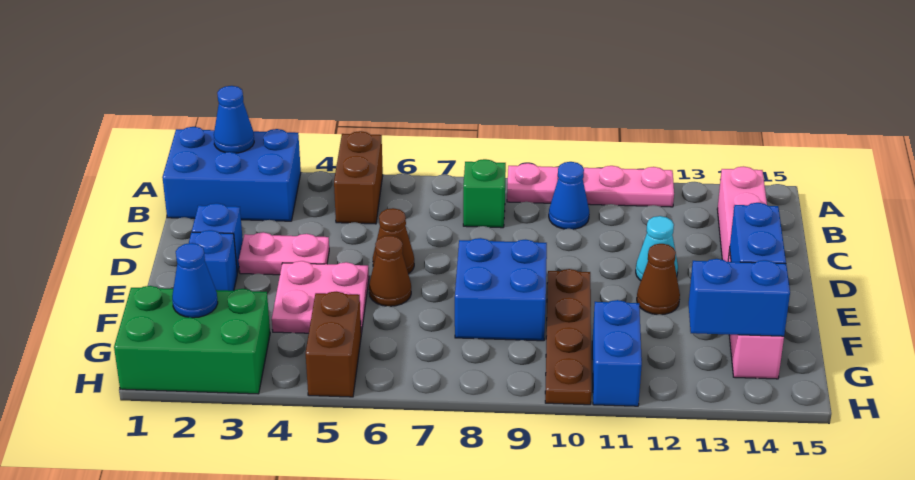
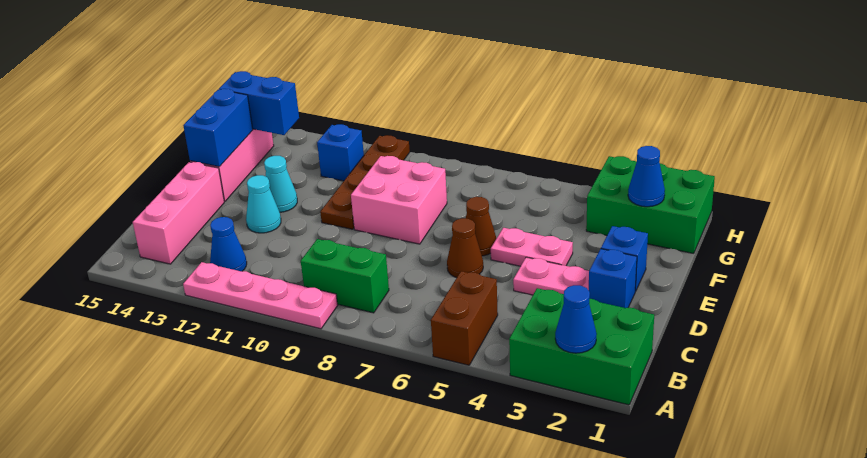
blue brick A1:B3 level 1 -> green brick A1:B3 level 1
green brick B8 level 1 -> green brick B8:B9 level 1
blue cone B10 level 1 -> blue cone B12 level 1
pink plate E4:F5 level 1 -> pink plate E4:E5 level 1
blue brick E8:F9 level 1 -> pink brick E8:F9 level 1
brown cone E12 level 1 -> cyan cone E12 level 1
brown brick G5:H5 level 1 -> none
blue brick G11:H11 level 1 -> blue brick G11 level 1

